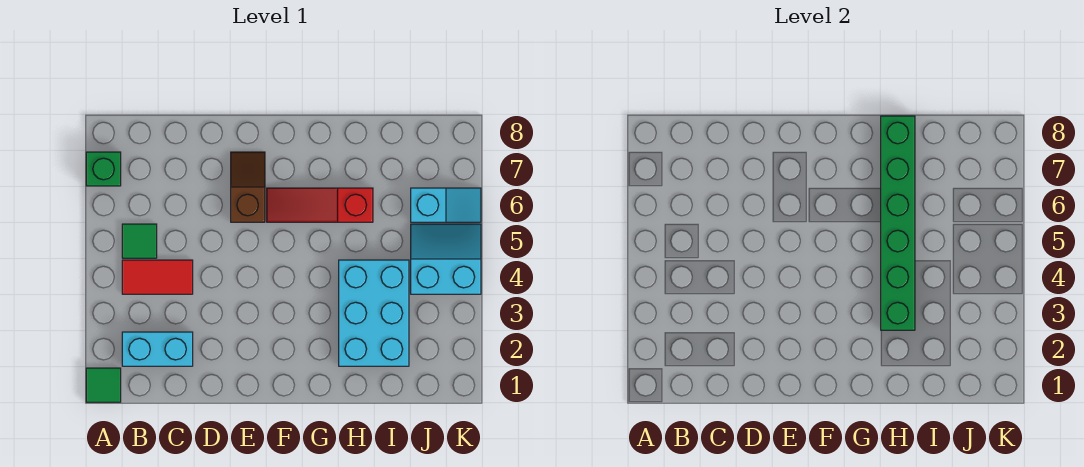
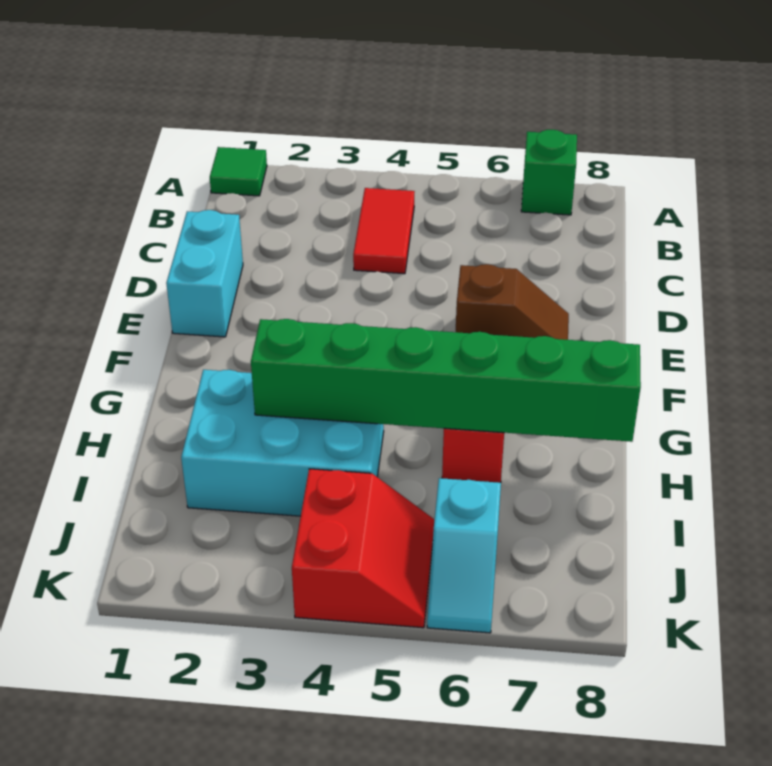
cyan brick B2:C2 level 1 -> cyan brick D1:E1 level 1
green tile B5 level 1 -> none
cyan slope J4:K5 level 1 top 4 -> red slope J4:K5 level 1 top 4

